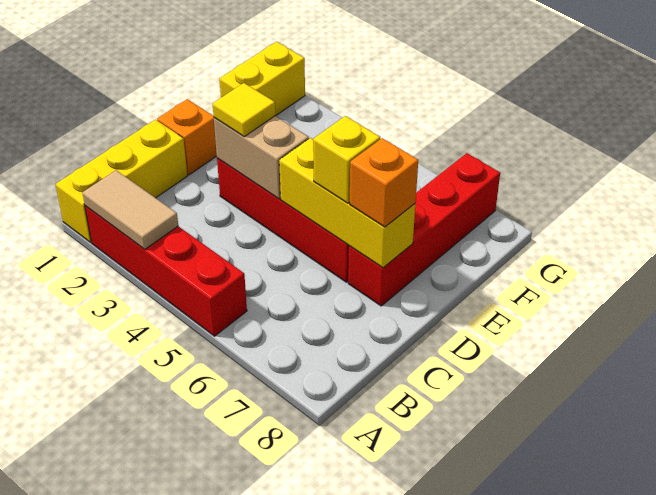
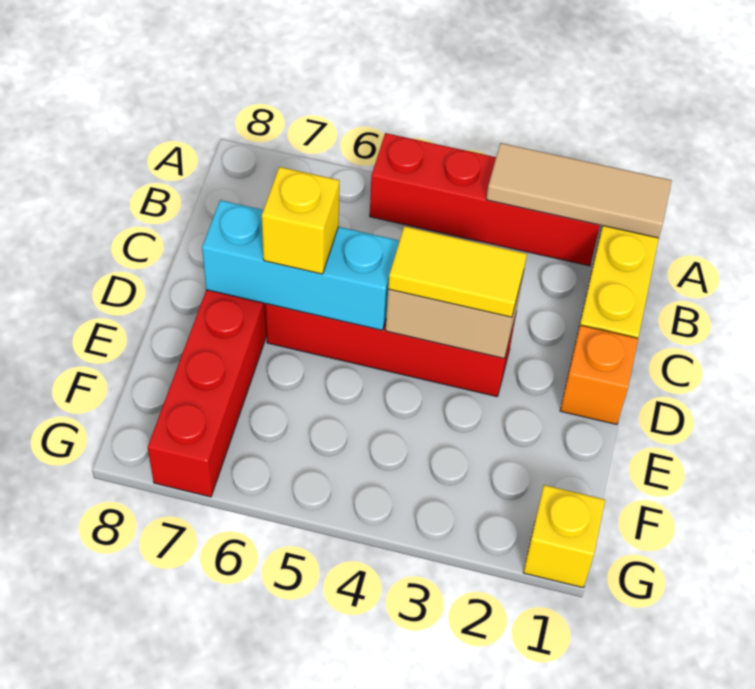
tan tile A2:A3 level 2 -> tan tile A1:A3 level 2
yellow tile D3 level 3 -> yellow tile D3:D4 level 3
yellow brick D5:D7 level 2 -> cyan brick D5:D7 level 2
orange brick D7 level 3 -> none
yellow brick F1:G1 level 1 -> yellow brick G1 level 1

